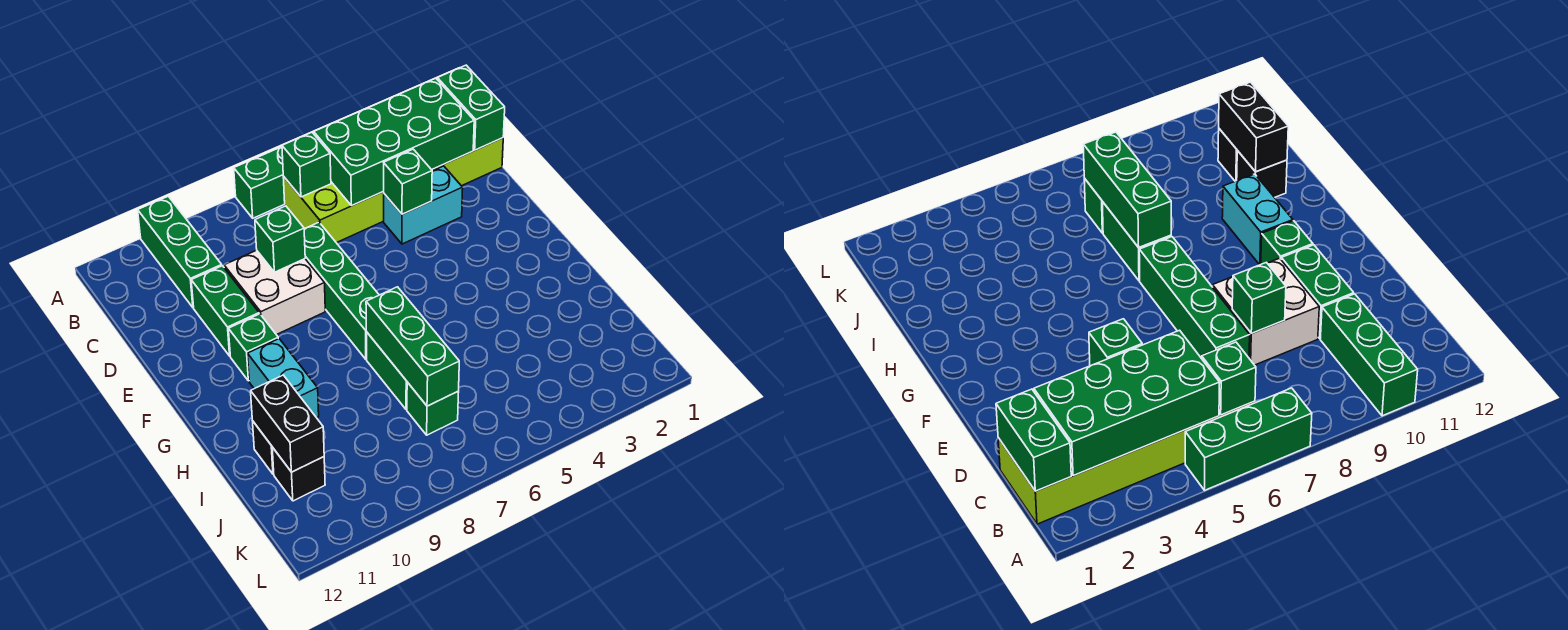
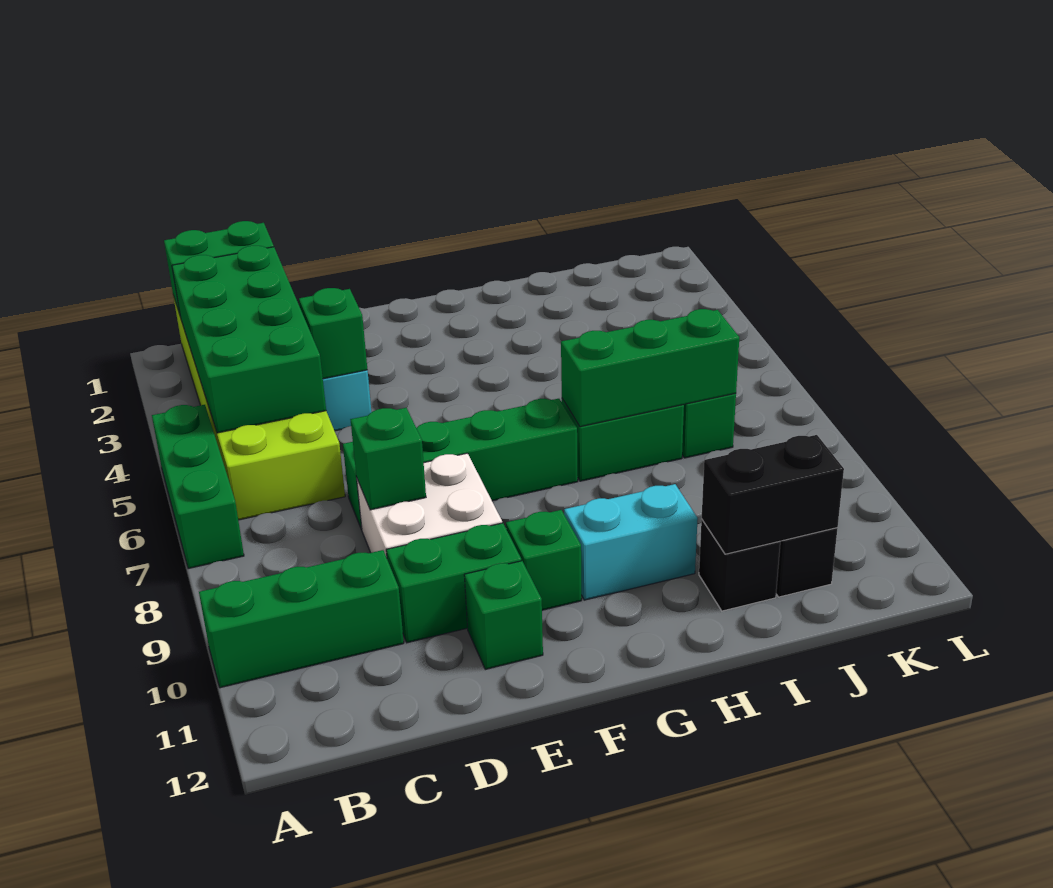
green brick B6 level 2 -> green brick E11 level 1

